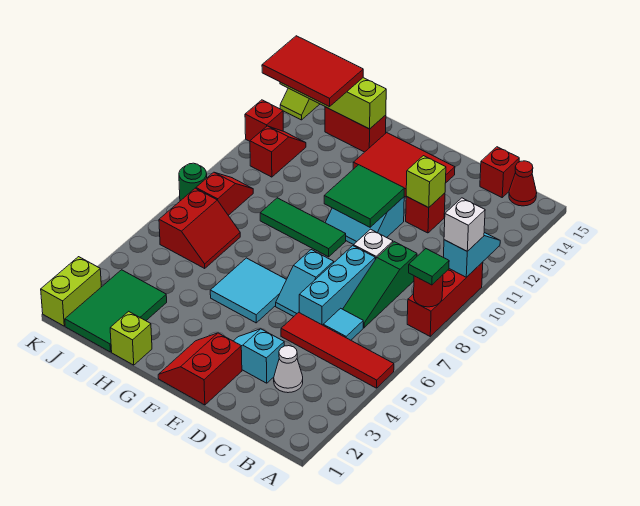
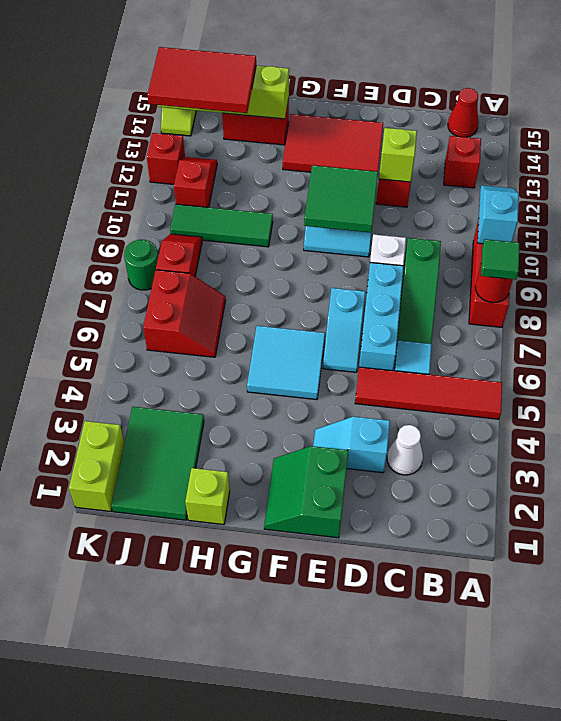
white brick A10 level 3 -> none
red brick C15 level 1 -> red brick B13 level 1
red slope E1:F2 level 1 top E -> green slope E1:F2 level 1 top E
green tile F9:H9 level 1 -> green tile H10:J10 level 1

